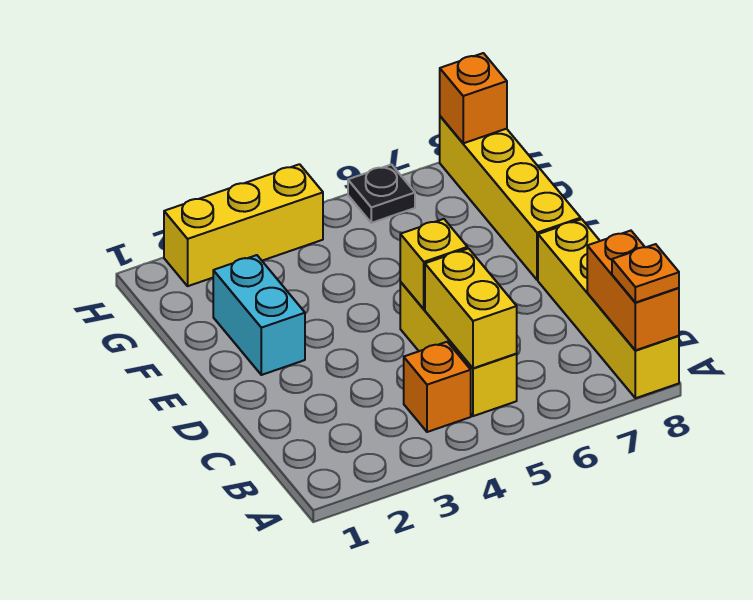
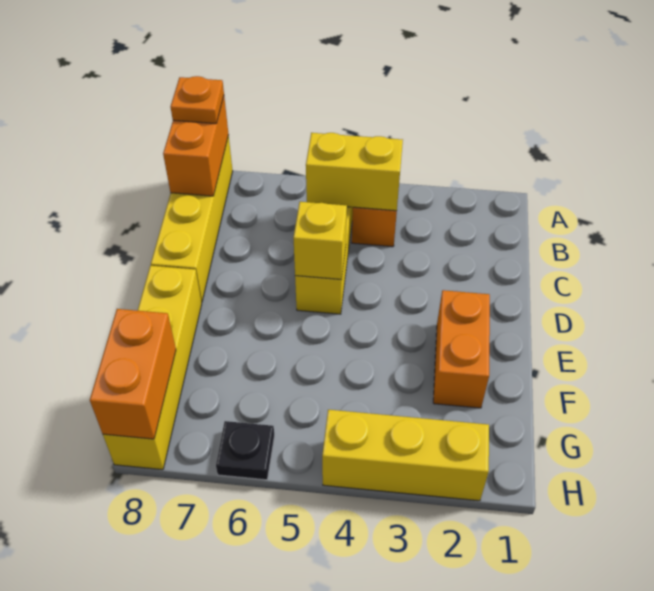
yellow brick B5:C5 level 2 -> yellow brick B4:B5 level 2
cyan brick E2:F2 level 1 -> orange brick E2:F2 level 1
orange brick H8 level 2 -> orange brick G8:H8 level 2

